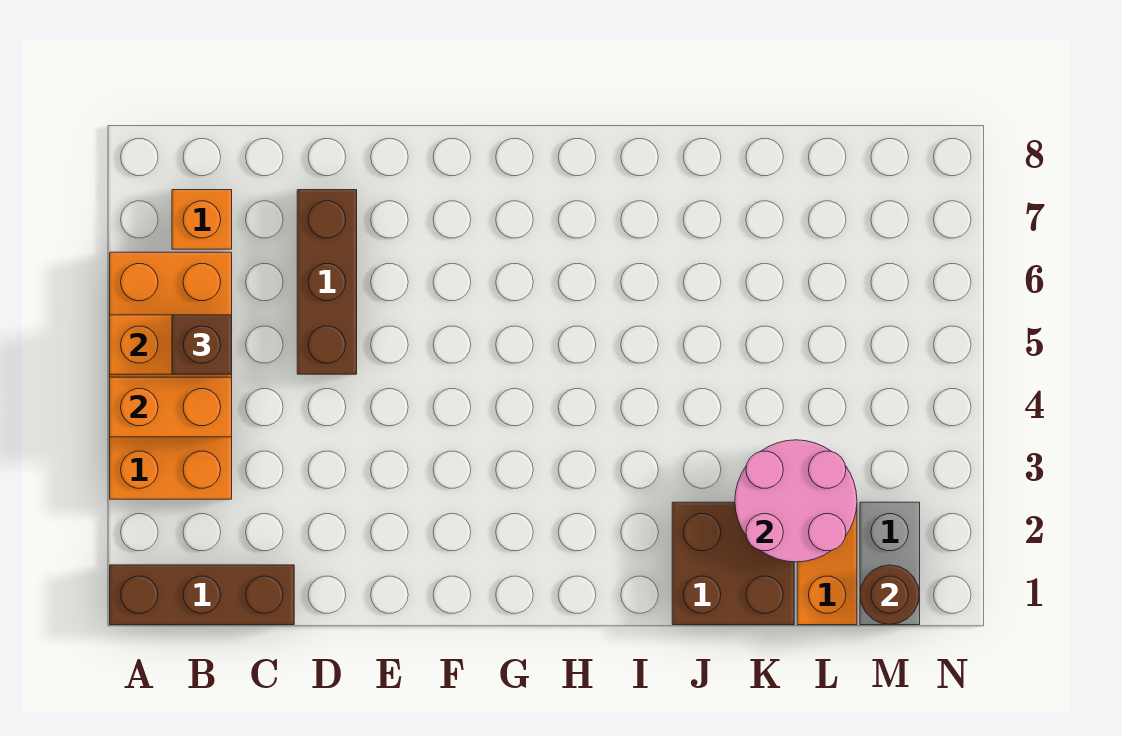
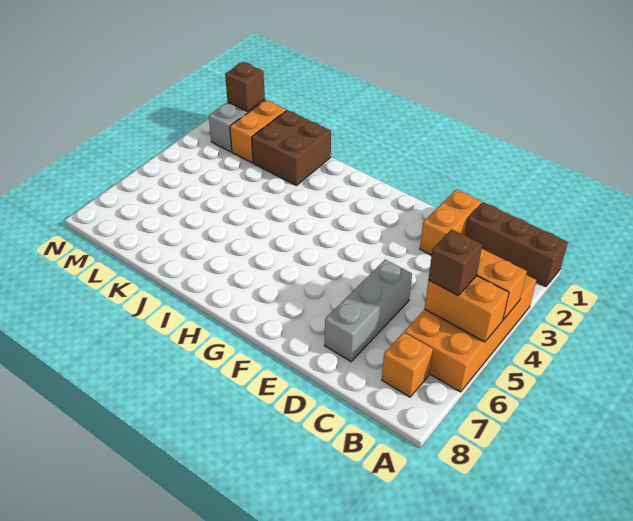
none -> orange brick D1:D2 level 1
brown brick D5:D7 level 1 -> grey brick D5:D7 level 1
pink round brick K2:L3 level 2 -> none
brown round brick M1 level 2 -> brown brick M1 level 2

